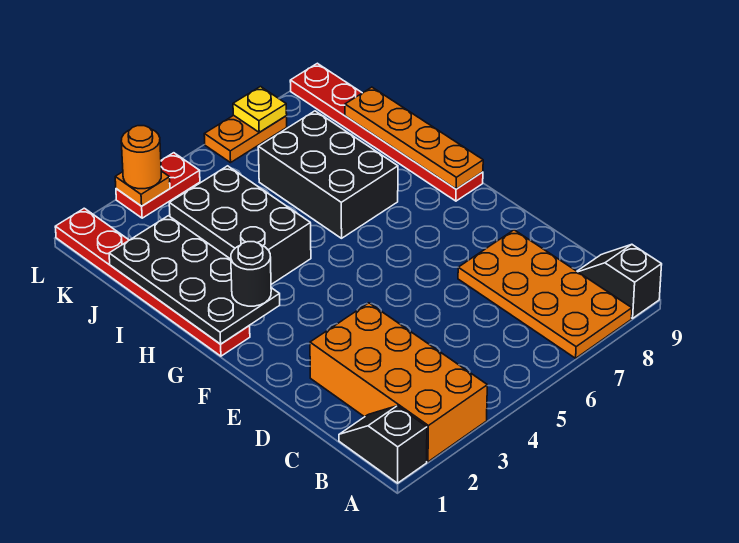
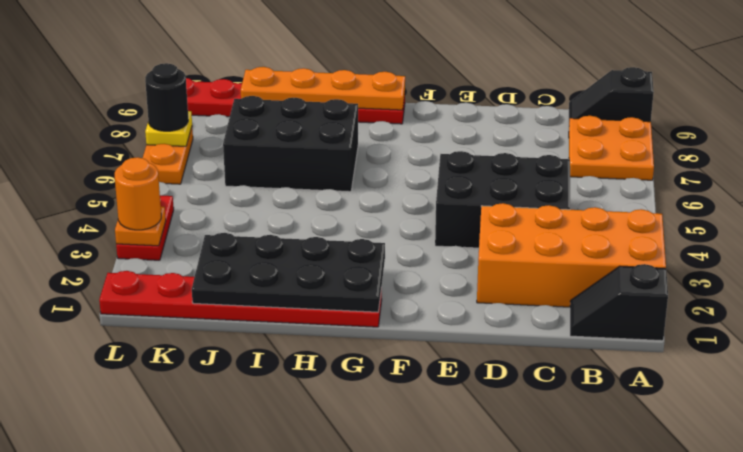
orange plate A7:D8 level 1 -> orange plate A7:B8 level 1
black round brick G2 level 3 -> black round brick L7 level 3
black brick H3:J4 level 1 -> black brick C4:E5 level 1

